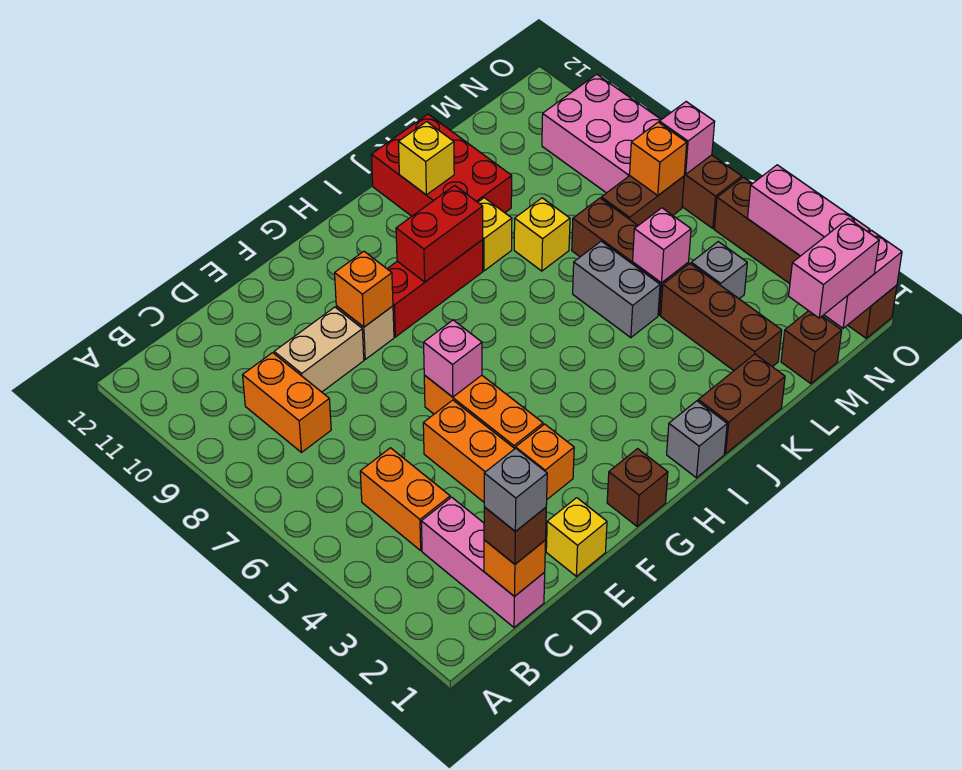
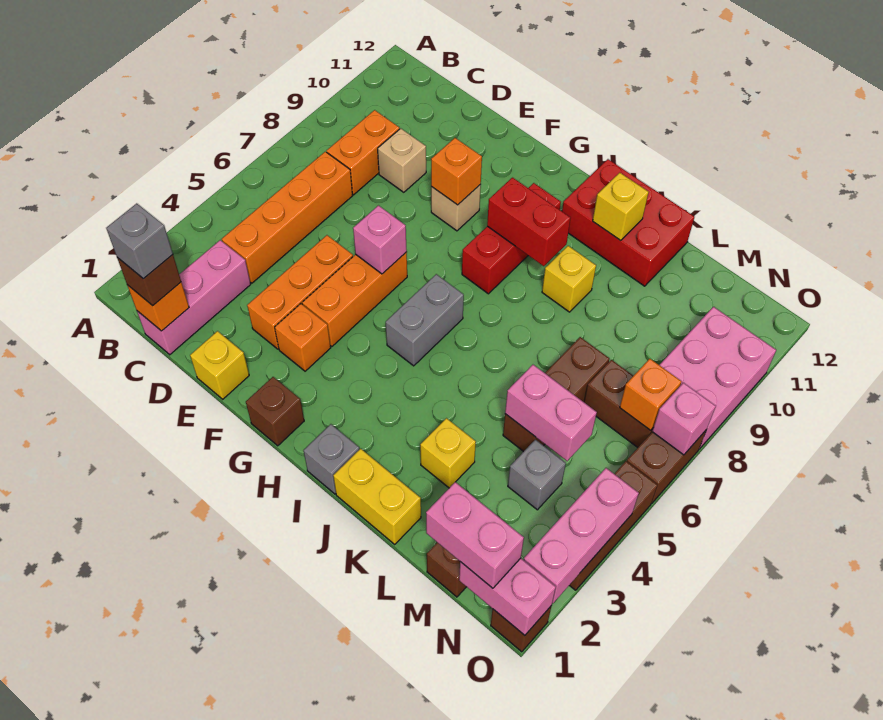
orange brick C4:C5 level 1 -> orange brick C4:C7 level 1
tan brick D9:E9 level 1 -> tan brick D9 level 1
red brick G9:I9 level 1 -> red brick H8:H10 level 1
brown brick J1:K1 level 1 -> yellow brick J1:K1 level 1
red brick J10:K12 level 1 -> red brick I11:K12 level 1
grey brick K5:K6 level 1 -> grey brick H5:H6 level 1
yellow brick K8 level 1 -> yellow brick K3 level 1
brown brick L2:L4 level 1 -> none
pink brick L5 level 2 -> pink brick L5:M5 level 2

